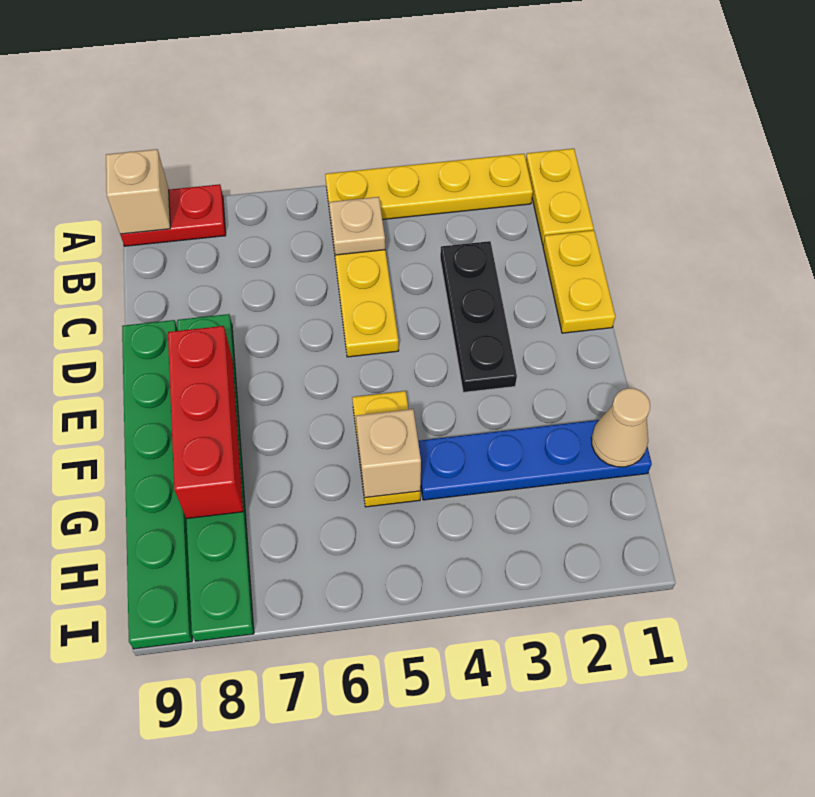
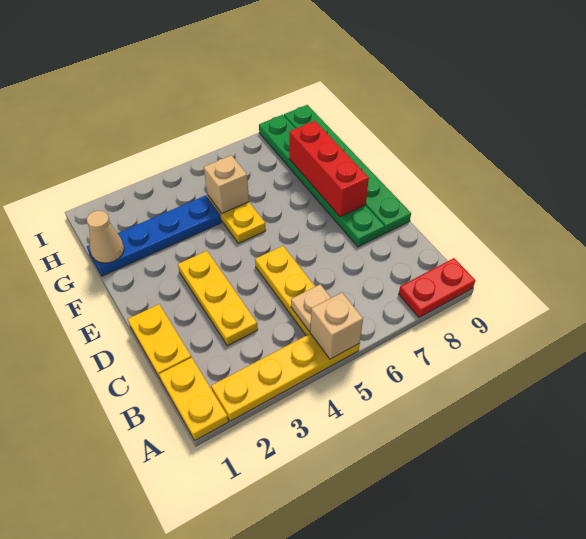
tan brick A9 level 2 -> tan brick A5 level 2
black plate C3:E3 level 1 -> yellow plate C3:E3 level 1

